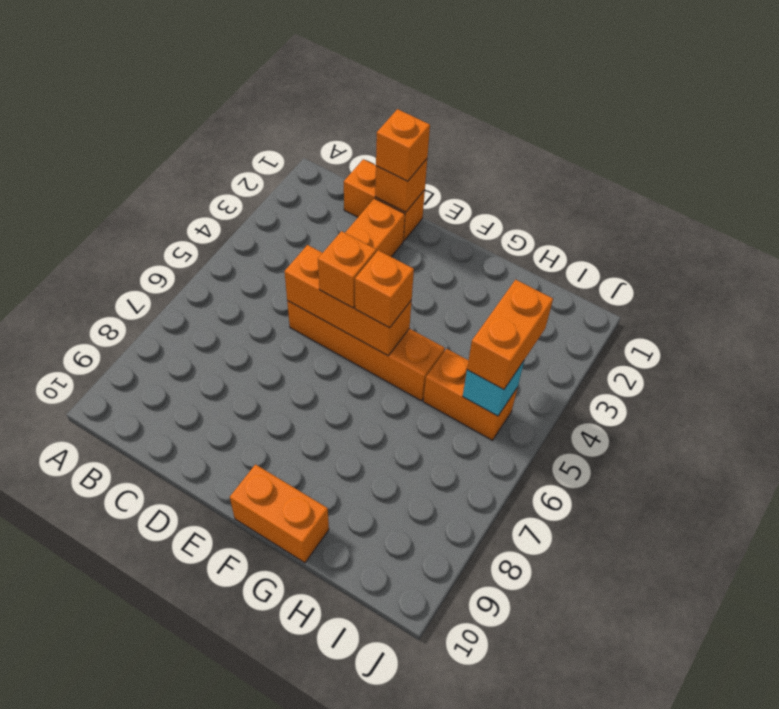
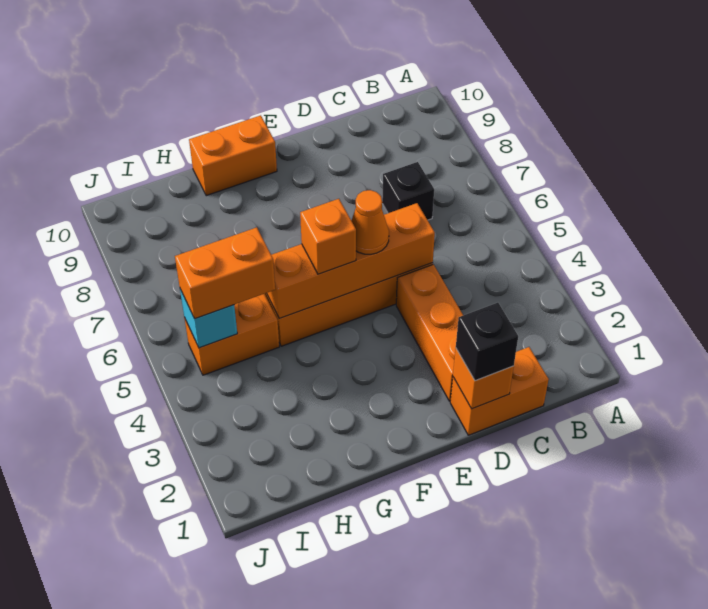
none -> black brick C7 level 1
orange brick D1 level 3 -> black brick D1 level 3
orange brick D5:F5 level 2 -> orange brick D5:G5 level 2
orange brick E5 level 3 -> orange cone E5 level 3
orange brick I4:I5 level 3 -> orange brick H5:I5 level 3

